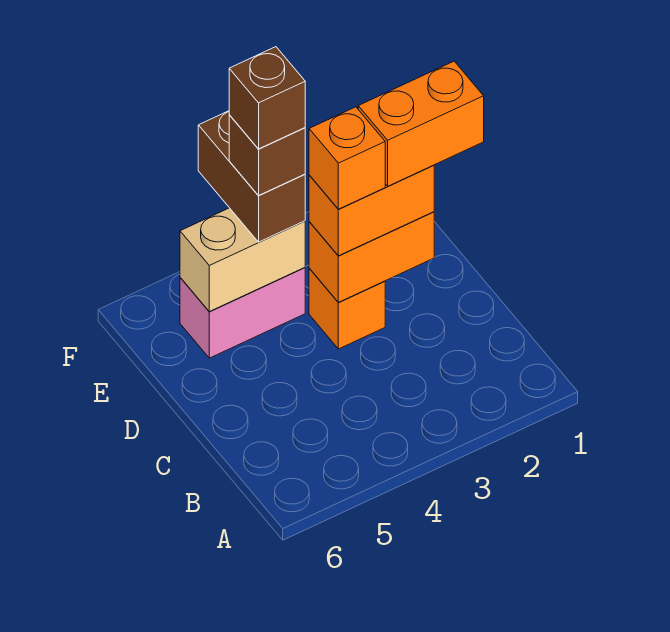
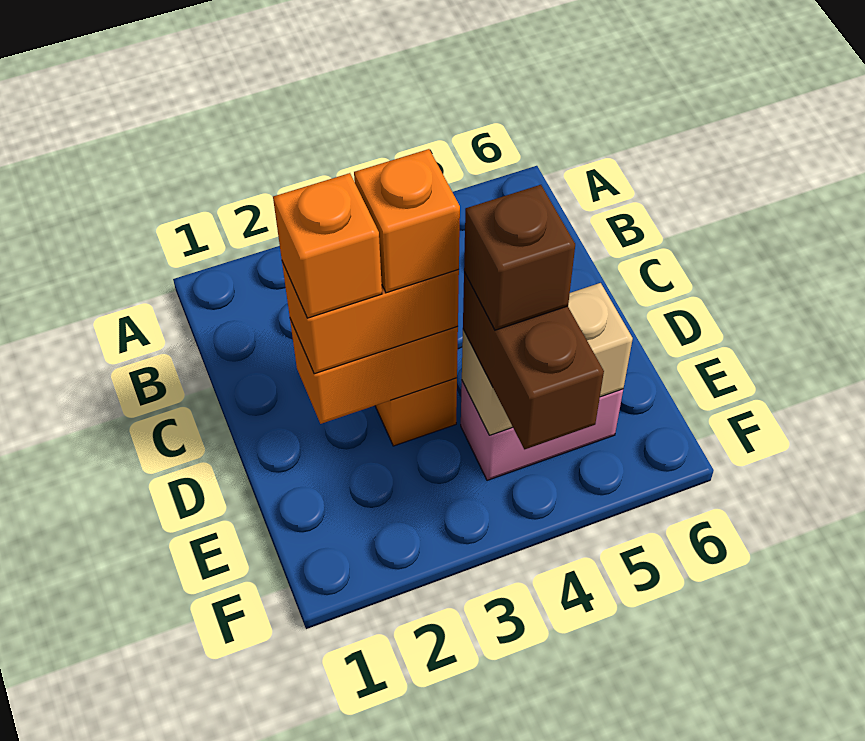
orange brick D1:D2 level 4 -> orange brick D2 level 4
brown brick E4 level 5 -> none

